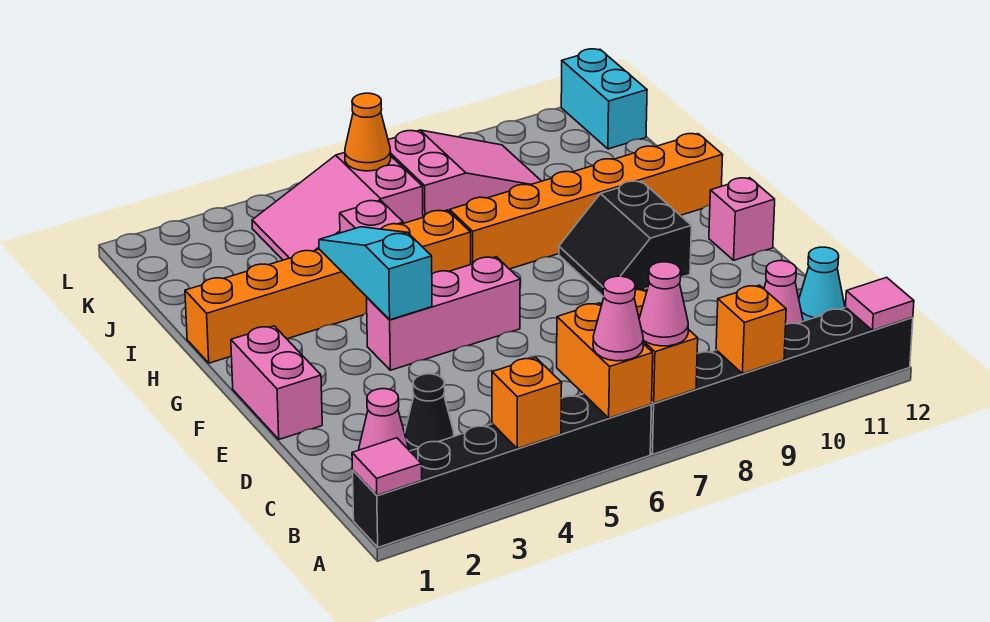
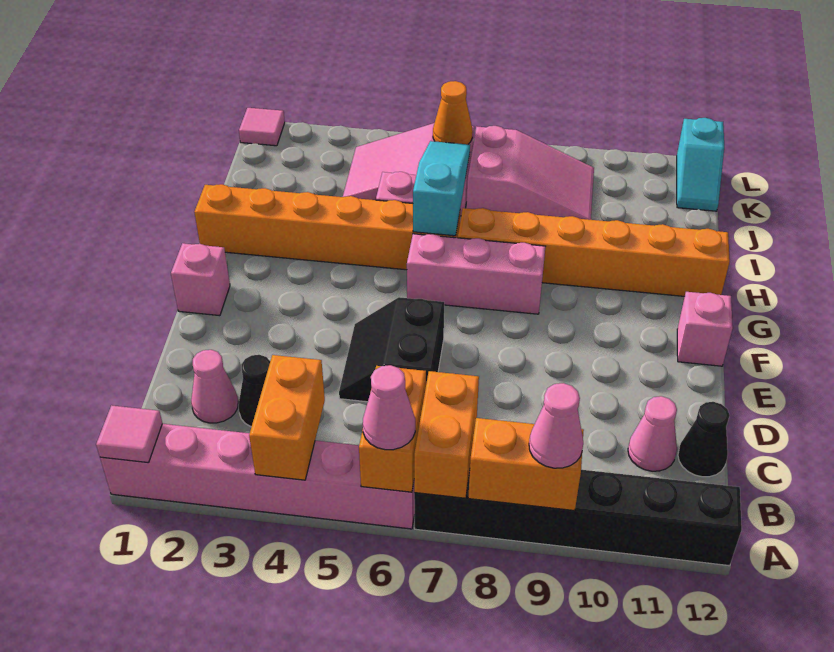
black brick A1:A6 level 1 -> pink brick A1:A6 level 1
orange brick A4 level 2 -> orange brick A4:B4 level 2
pink cone A7 level 3 -> pink cone A9 level 3
orange brick A9 level 2 -> orange brick A8:A9 level 2
pink tile A12 level 2 -> pink tile L1 level 1
cyan cone C12 level 1 -> black cone C12 level 1
pink brick E1:F1 level 1 -> pink brick F1 level 1
pink brick F4:F6 level 1 -> pink brick G6:G8 level 1
cyan slope F4:H4 level 2 top F -> cyan slope H6:J6 level 2 top H
black slope F9:G10 level 1 top 10 -> black slope D5:E6 level 1 top 6
cyan brick K12:L12 level 1 -> cyan slope K12:L12 level 1 top L

